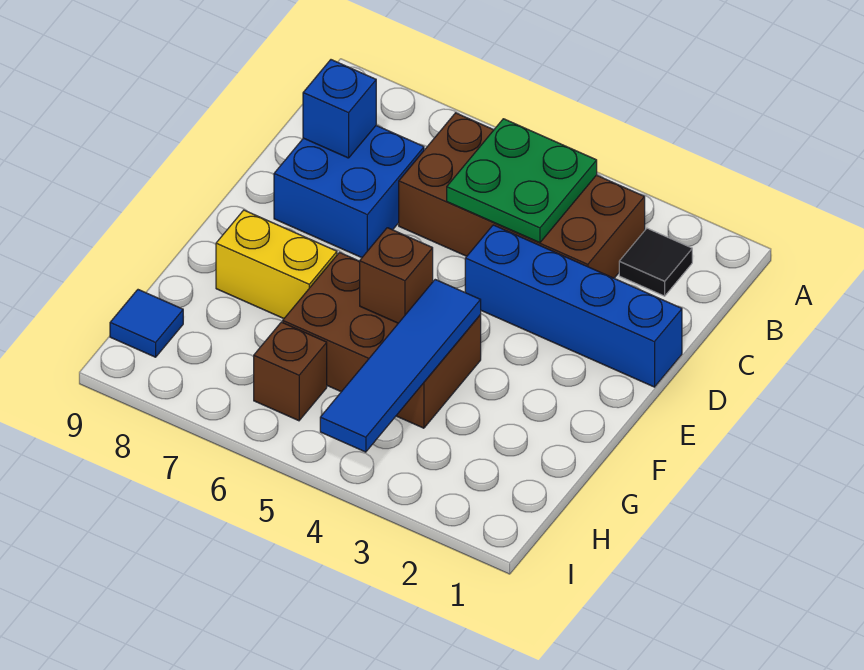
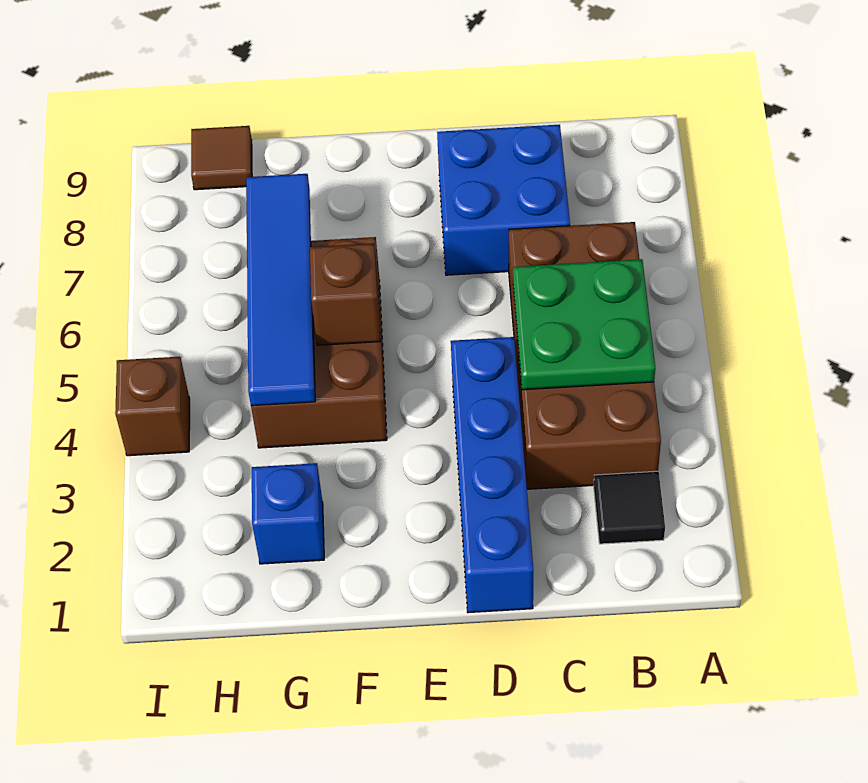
blue brick C8 level 2 -> blue brick G2 level 1
blue tile F4:I4 level 2 -> blue tile G4:G7 level 2
yellow brick F7:F8 level 1 -> none
brown brick H6 level 1 -> brown brick I4 level 1
blue tile H9 level 1 -> brown tile H9 level 1

